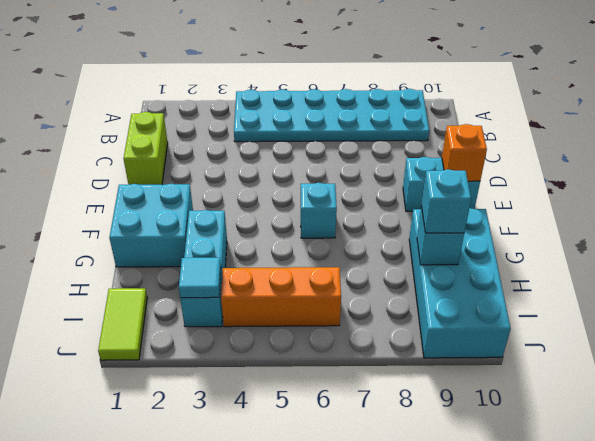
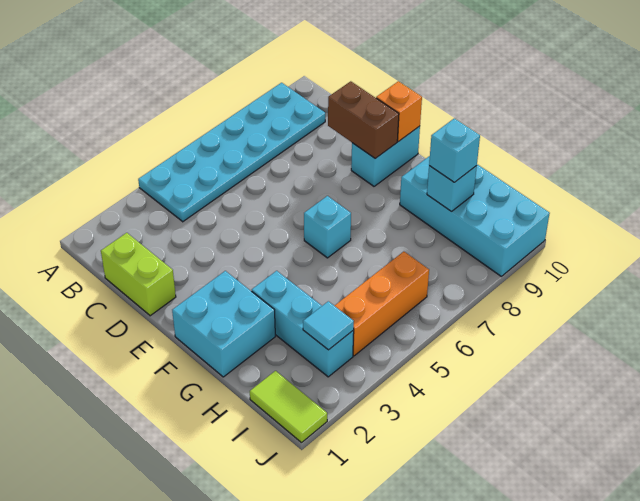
none -> brown brick D9:E9 level 2

